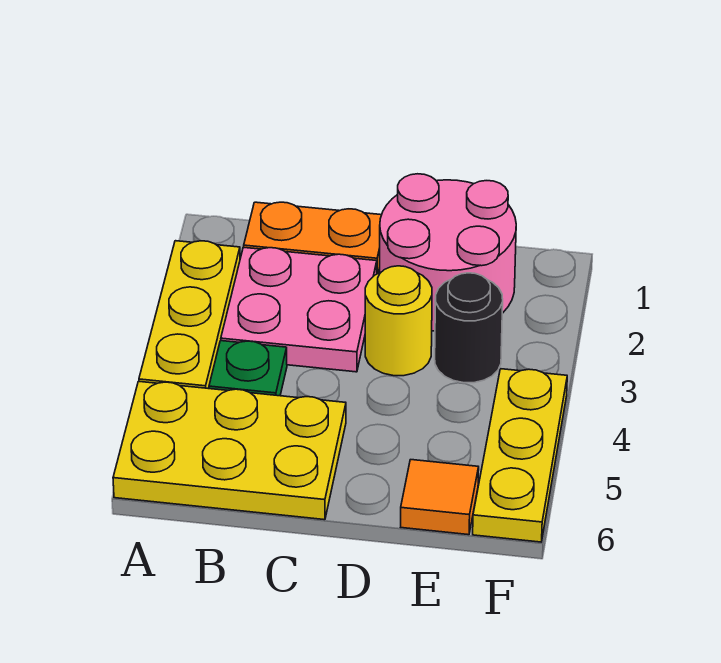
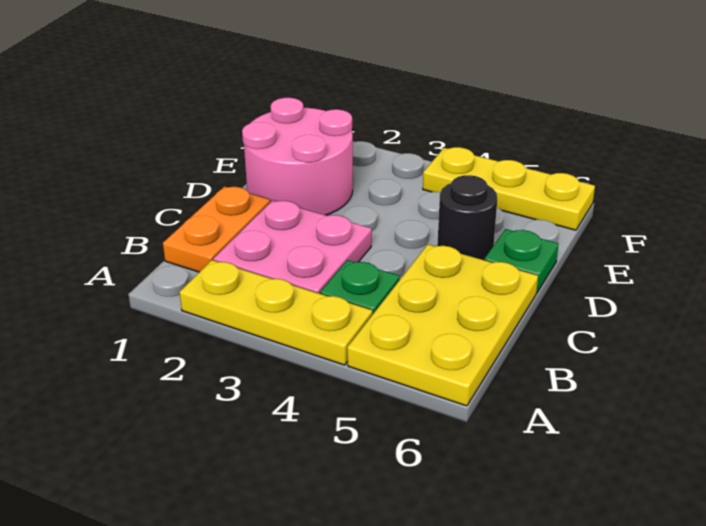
yellow round brick D3 level 1 -> none
none -> green plate D6 level 1
black round brick E3 level 1 -> black round brick D5 level 1
orange tile E6 level 1 -> none

